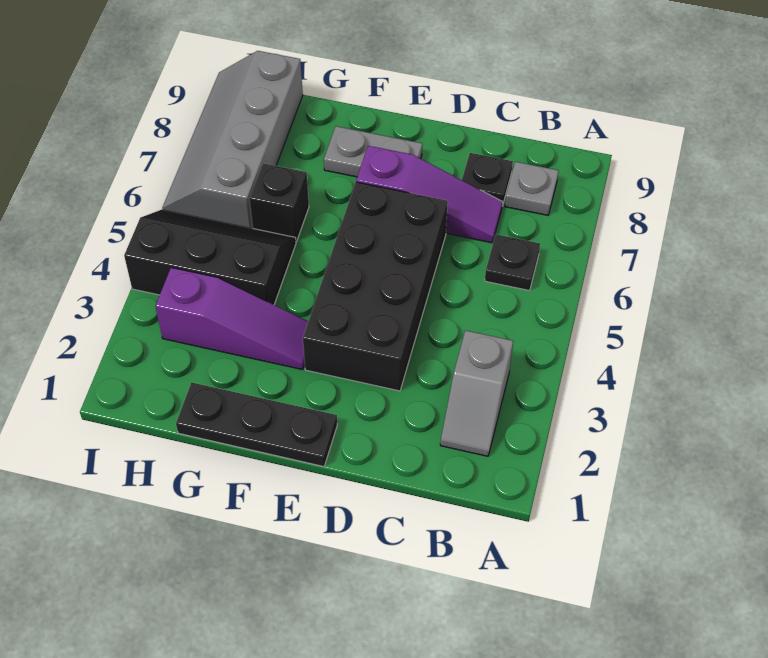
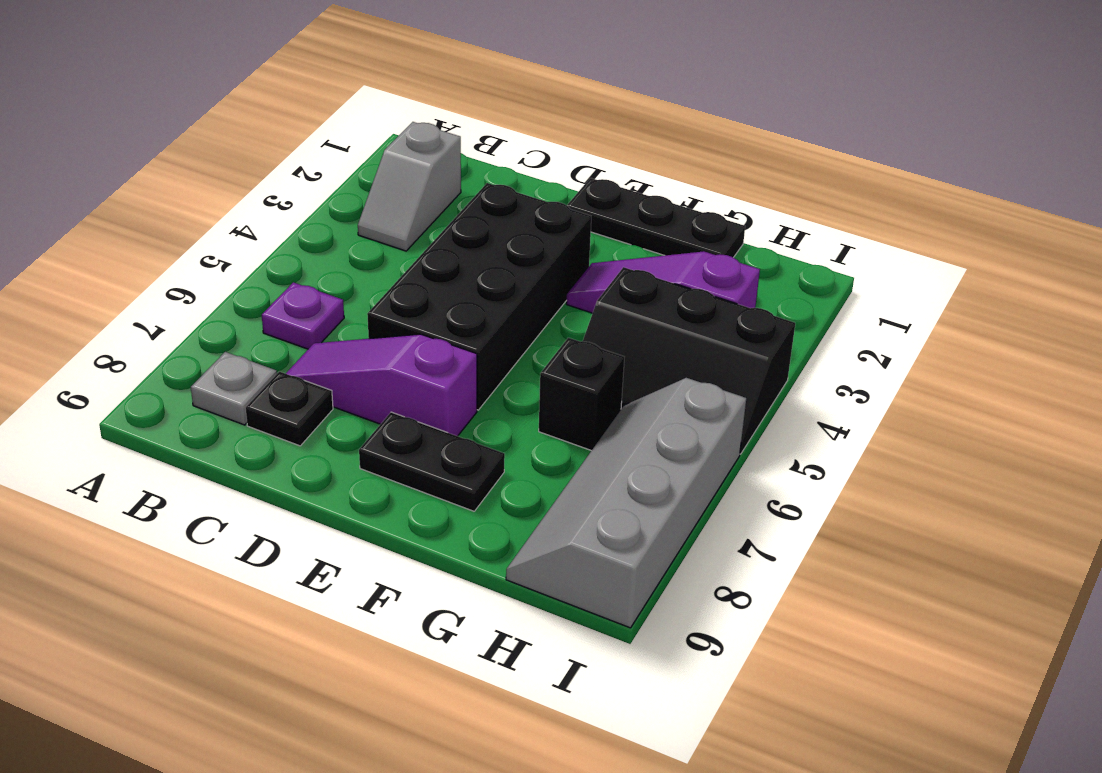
grey slope B2:B3 level 1 top 3 -> grey slope B2:B3 level 1 top 2
black plate B6 level 1 -> purple plate B6 level 1
grey plate E8:F8 level 1 -> black plate E8:F8 level 1
grey slope H6:I9 level 1 top H -> grey slope H6:I9 level 1 top I

